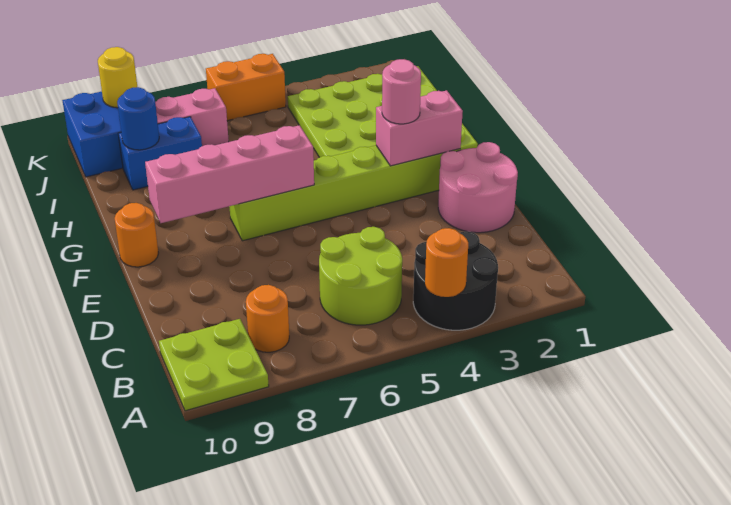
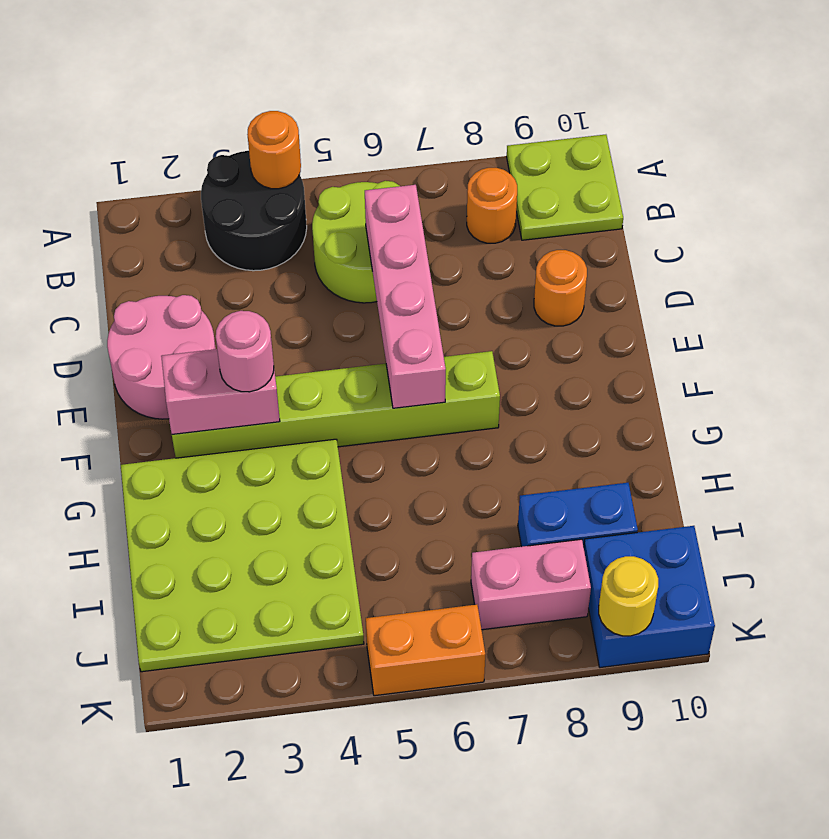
pink brick F6:F9 level 2 -> pink brick C6:F6 level 2
orange round brick F10 level 1 -> orange round brick D9 level 1
blue round brick I9 level 2 -> none

